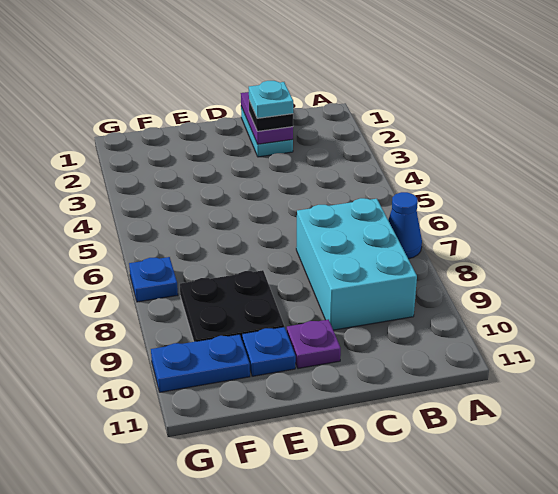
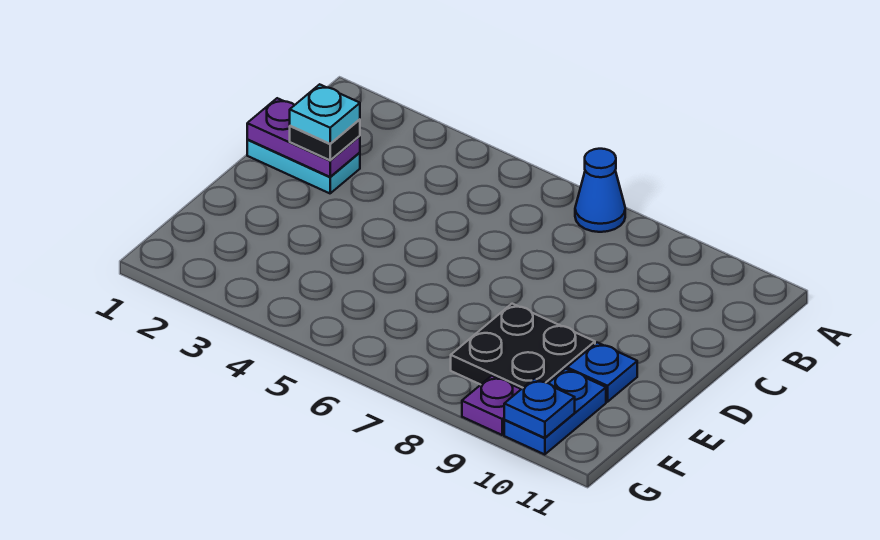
cyan brick B7:C9 level 1 -> none
purple plate D10 level 1 -> purple plate G9 level 1
blue plate G7 level 1 -> blue plate G10 level 2

